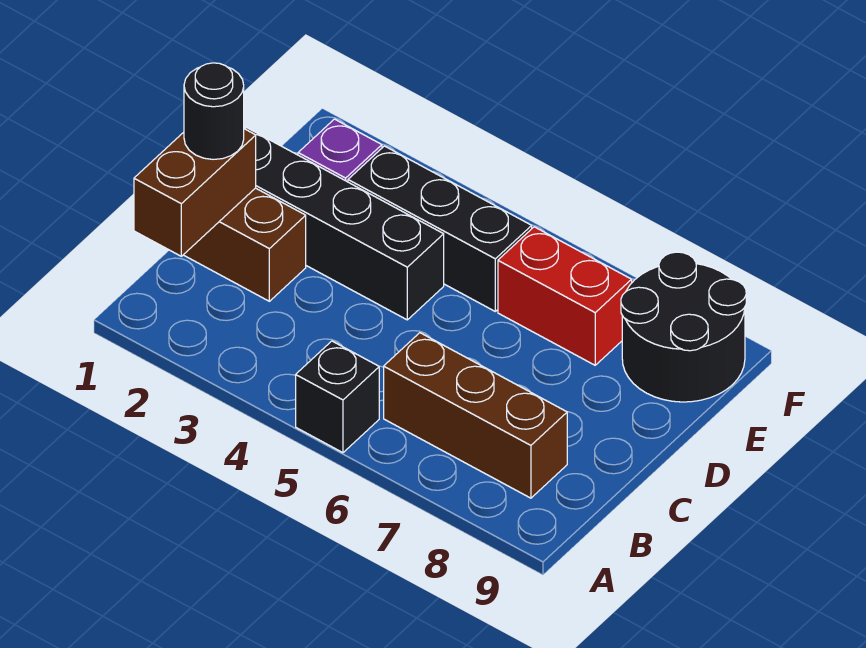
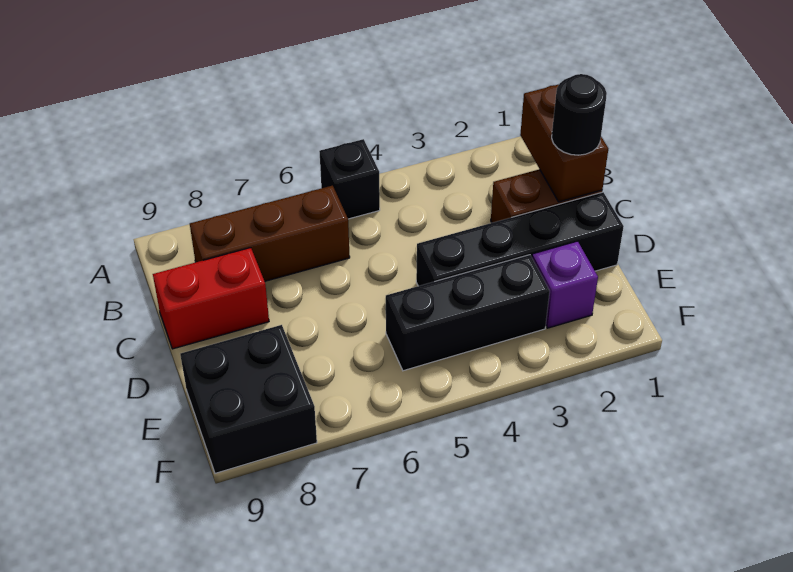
red brick E6:E7 level 1 -> red brick C8:C9 level 1
black round brick E8:F9 level 1 -> black brick E8:F9 level 1

